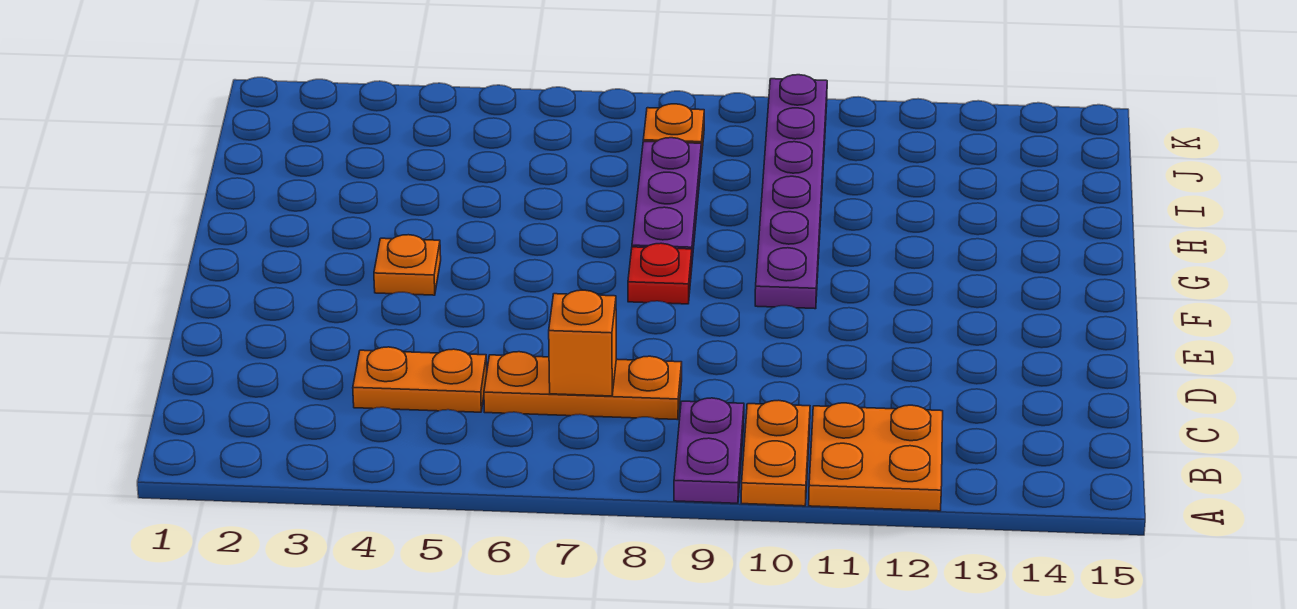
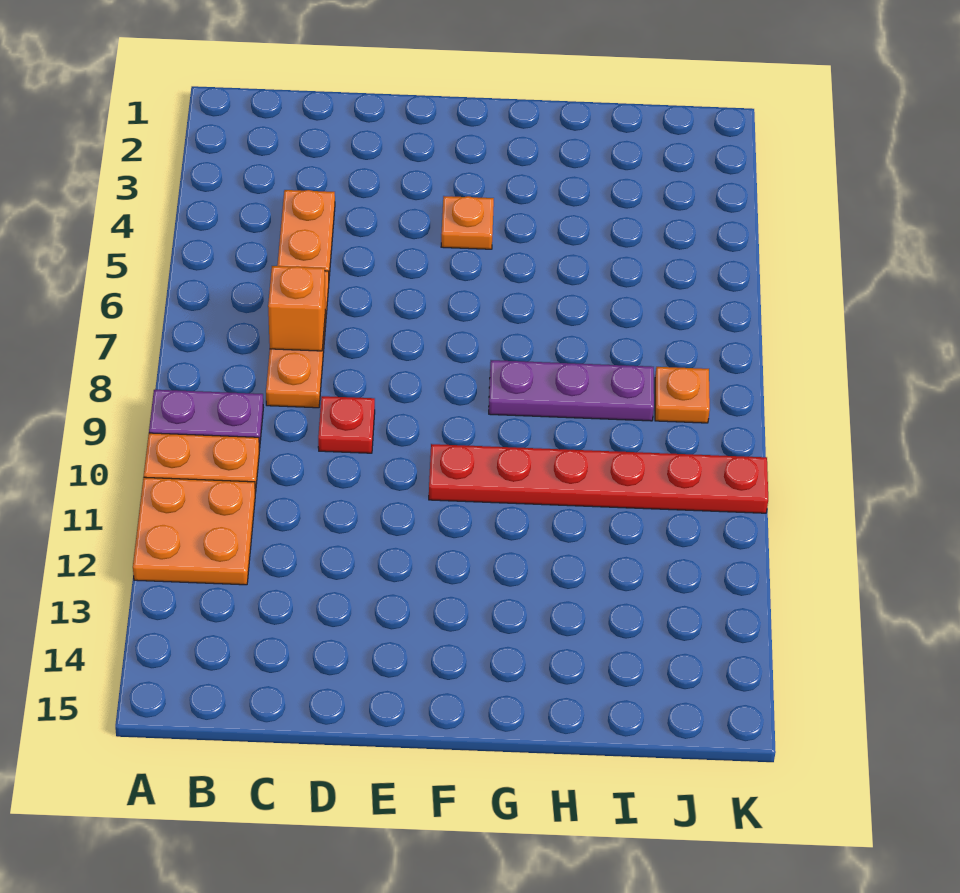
red plate F8 level 1 -> red plate D9 level 1
purple plate F10:K10 level 1 -> red plate F10:K10 level 1

